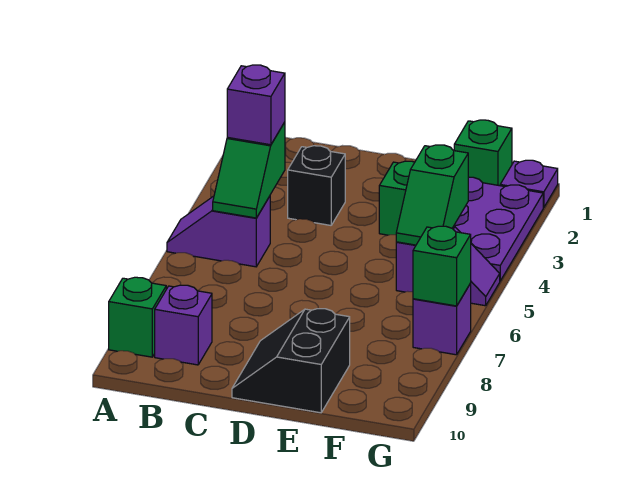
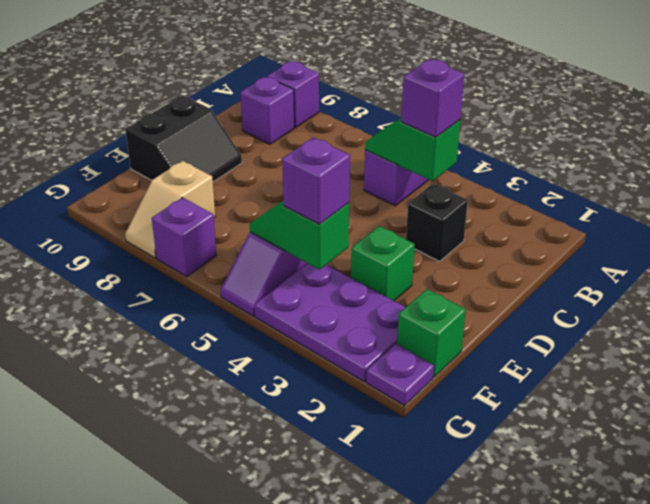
green brick A9 level 1 -> purple brick A9 level 1
black slope D9:E10 level 1 top E -> black slope D9:E10 level 1 top 10
none -> purple brick F4 level 3
none -> tan slope F8:G8 level 1 top F
green brick G7 level 2 -> none

